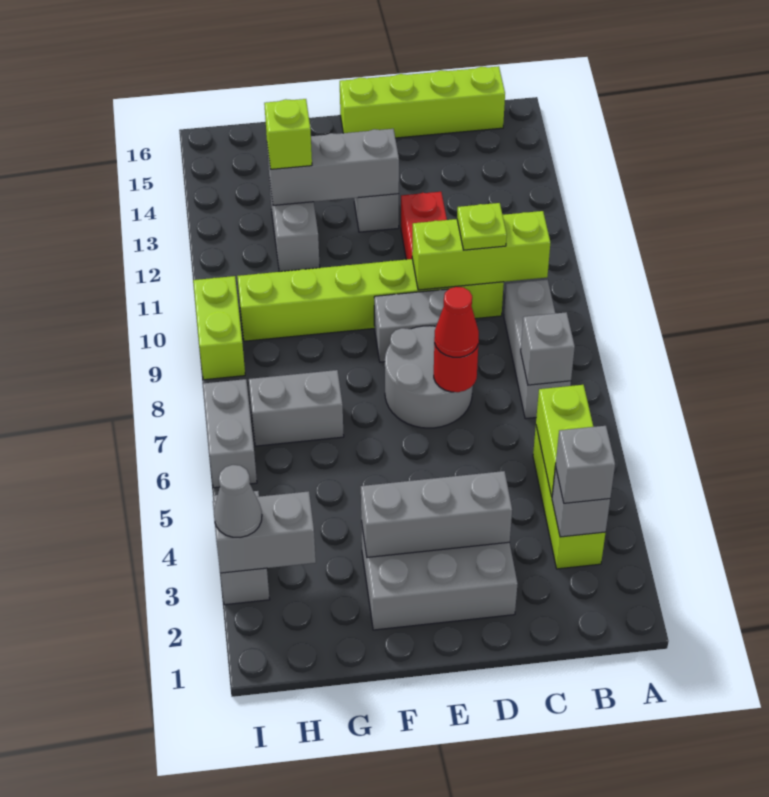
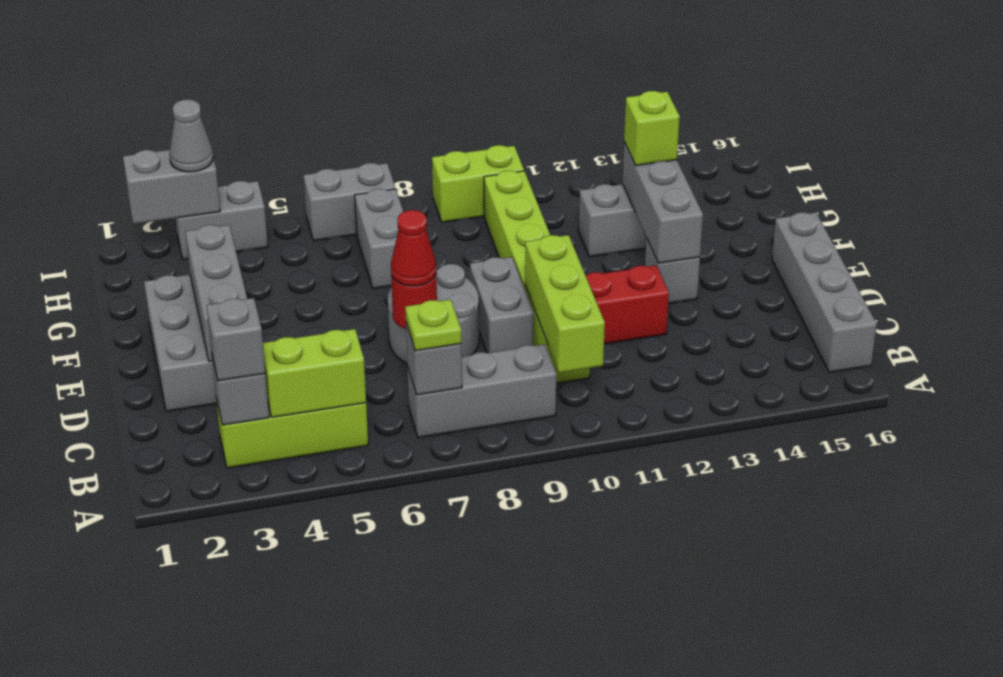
lime brick B16:E16 level 1 -> grey brick B16:E16 level 1
lime plate C10 level 3 -> lime plate B7 level 3
grey brick H3:I3 level 2 -> grey brick I2:I3 level 2

